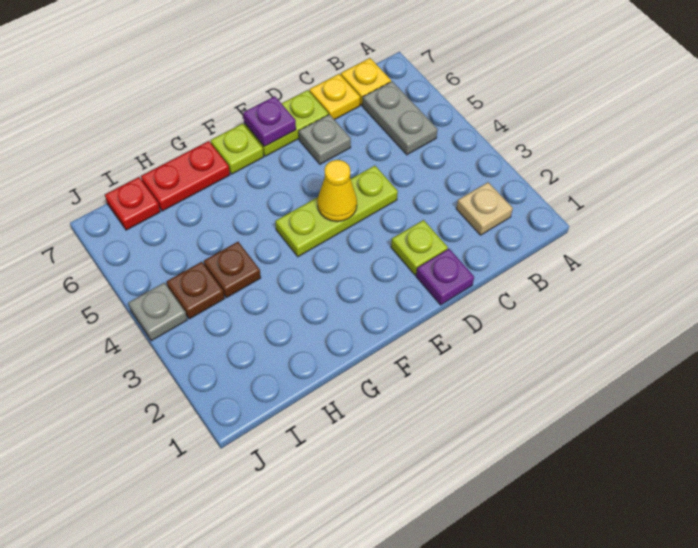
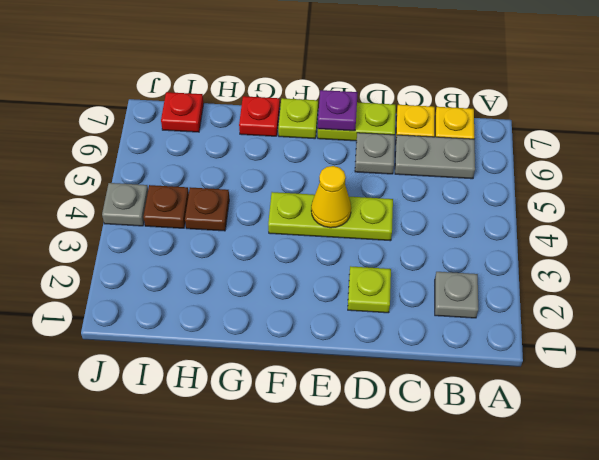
tan plate B2 level 1 -> grey plate B2 level 1
grey plate B5:B6 level 1 -> grey plate B6:C6 level 1
purple plate D1 level 1 -> none
red plate G7:H7 level 1 -> red plate G7 level 1

